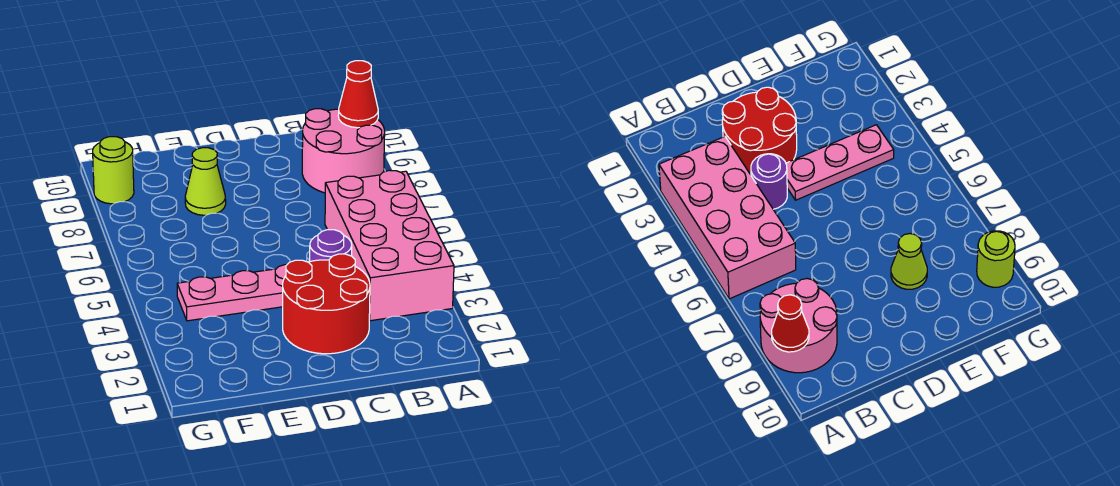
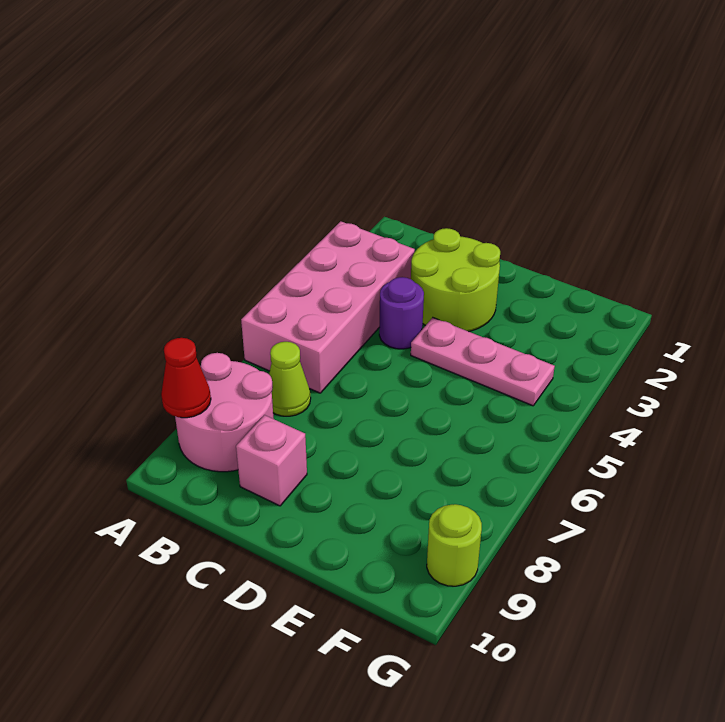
red round brick C2:D3 level 1 -> lime round brick C2:D3 level 1
none -> pink brick C9 level 1
lime cone E8 level 1 -> lime cone B7 level 1

